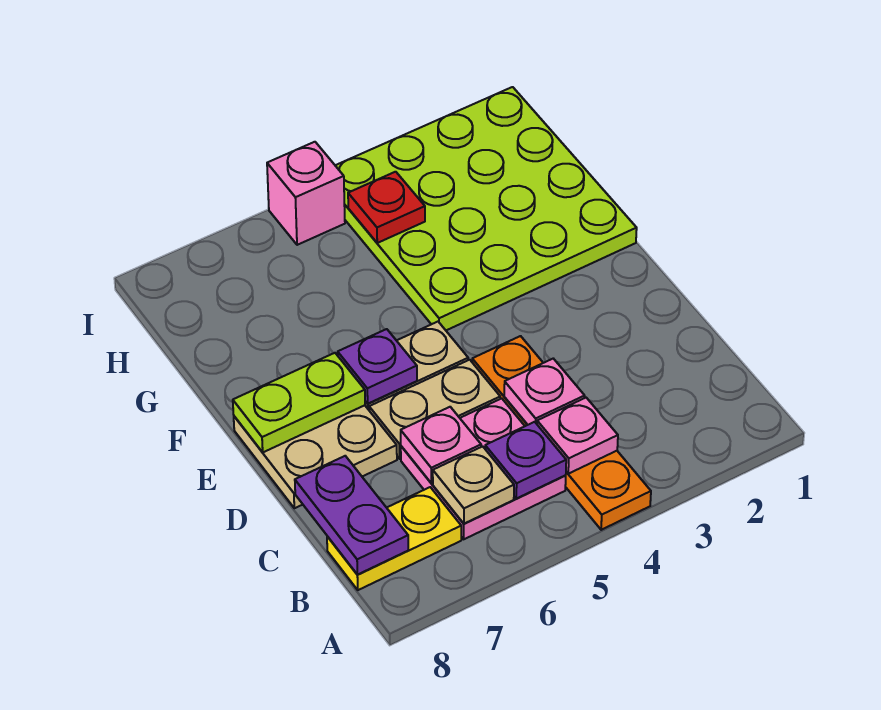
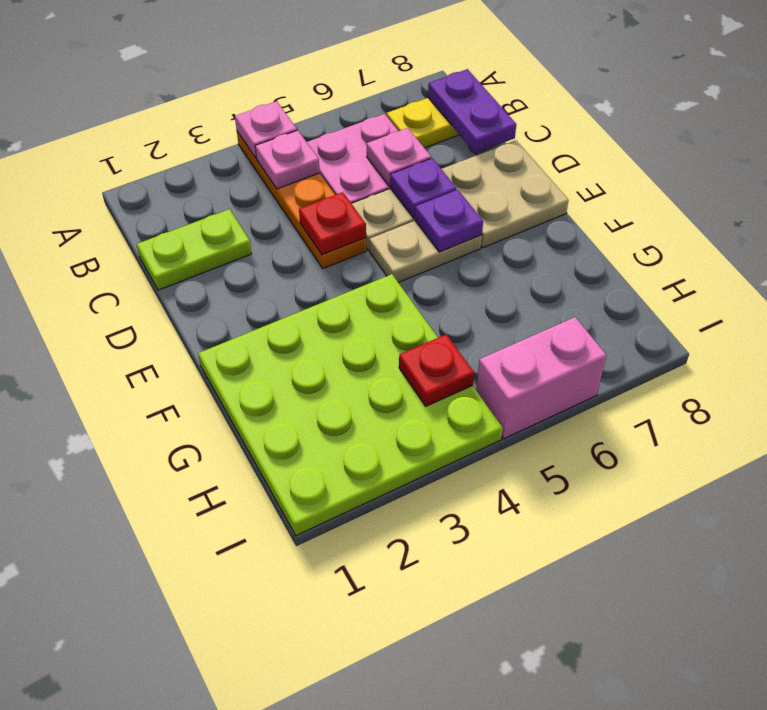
purple plate B5 level 2 -> purple plate D6 level 2
tan plate B6 level 2 -> none
pink plate C4 level 2 -> pink plate A4 level 2
none -> red plate D4 level 2
lime plate E7:E8 level 2 -> lime plate C1:C2 level 1
pink brick I5 level 1 -> pink brick I5:I6 level 1

